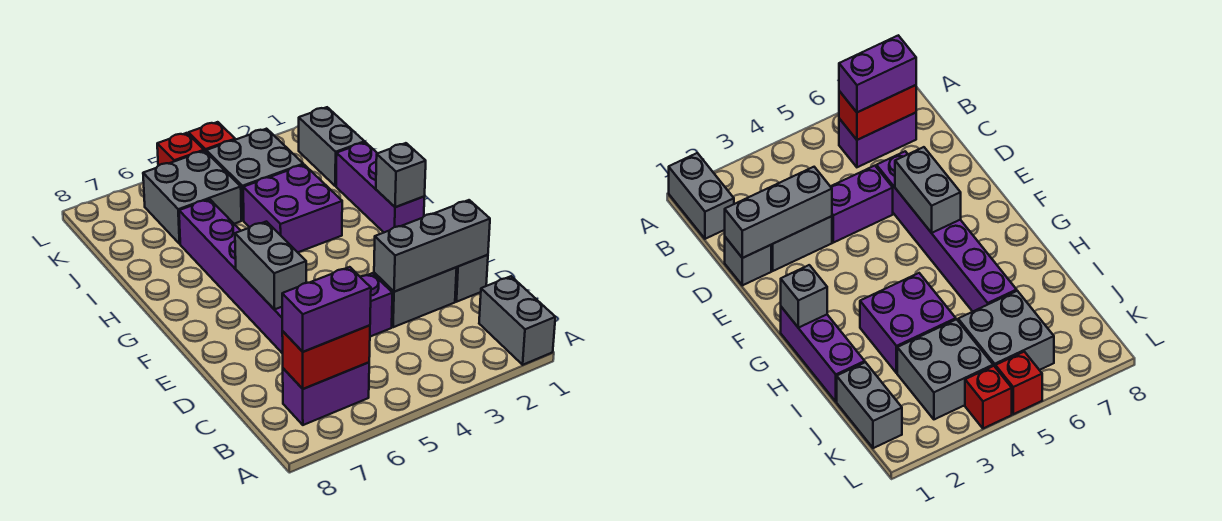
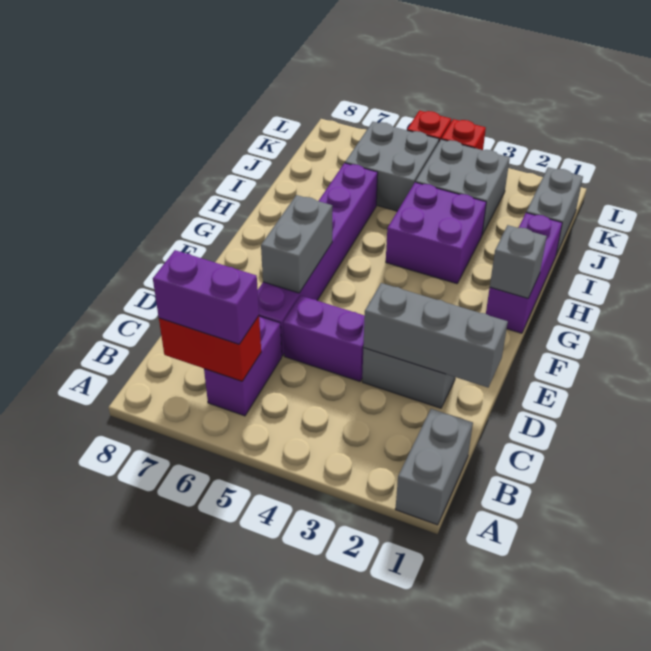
purple brick B6:B7 level 1 -> purple brick B6:C6 level 1
grey brick D1 level 1 -> none

